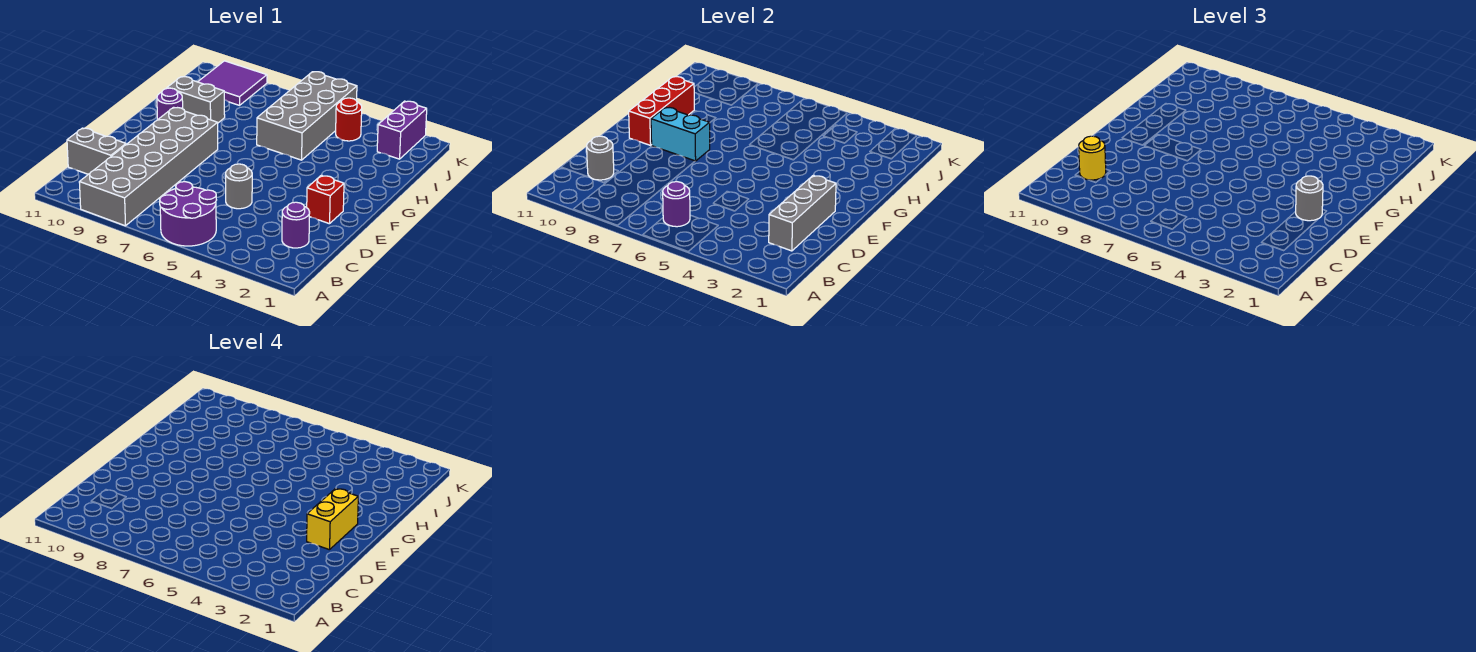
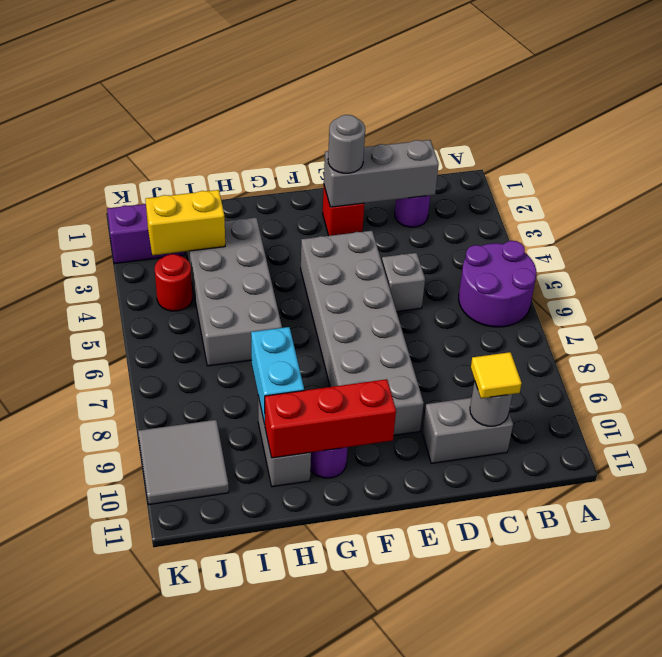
grey brick A8:F9 level 1 -> grey brick E4:F9 level 1
purple round brick B6 level 2 -> none
grey brick C10:C11 level 1 -> grey brick C10:D10 level 1
yellow round brick C10 level 3 -> yellow tile C10 level 3
grey round brick D5 level 1 -> grey brick D5 level 1
yellow brick E2:F2 level 4 -> yellow brick I3:J3 level 2
cyan brick F8:F9 level 2 -> cyan brick H8:H9 level 2
grey brick H5:K6 level 1 -> grey brick H3:I6 level 1
purple tile J9:K10 level 1 -> grey tile J9:K10 level 1

